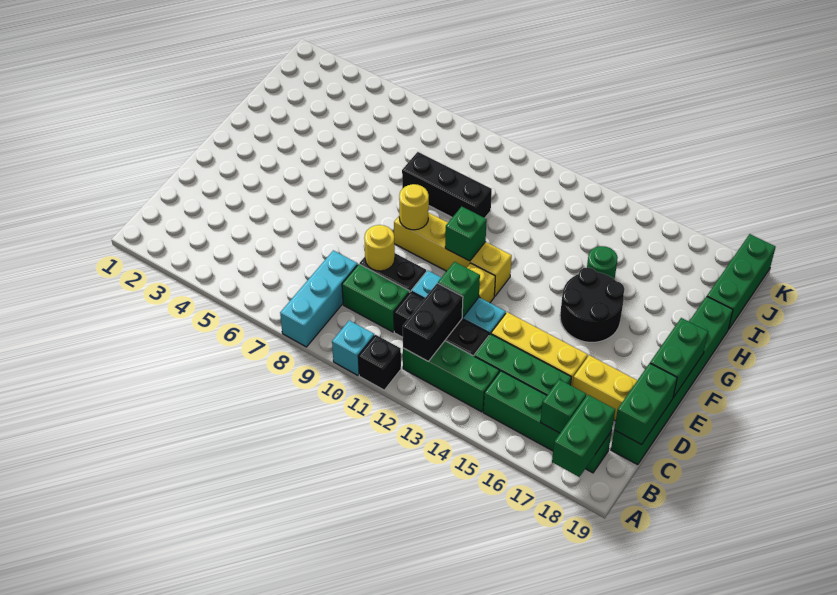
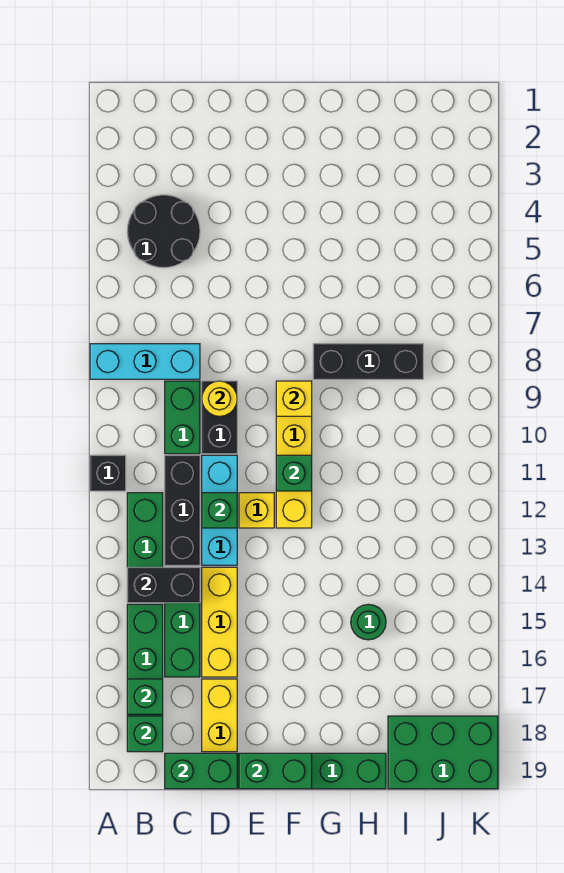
cyan brick A10 level 1 -> none
green brick A18:B18 level 2 -> green brick B18 level 2
black brick B12:C12 level 2 -> black brick B14:C14 level 2
yellow round brick F9 level 2 -> yellow brick F9 level 2
black round brick F15:G16 level 1 -> black round brick B4:C5 level 1
black brick H8:H10 level 1 -> black brick G8:I8 level 1
green brick I19:K19 level 1 -> green brick I18:K19 level 1

